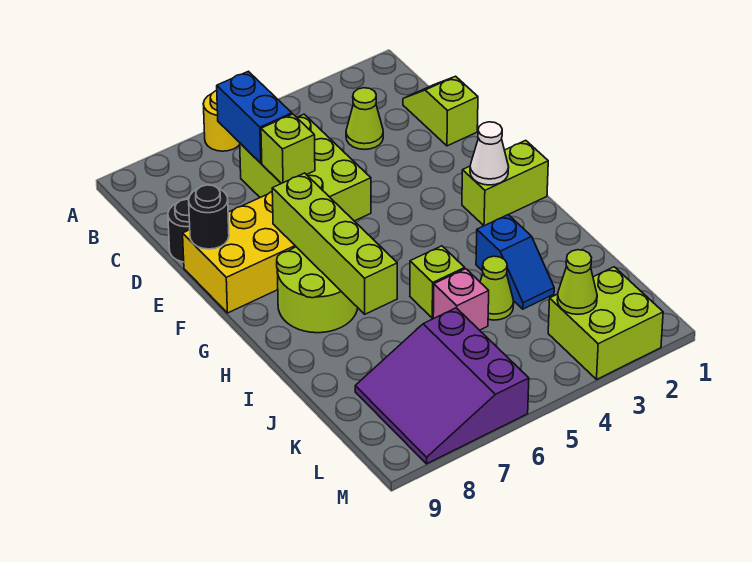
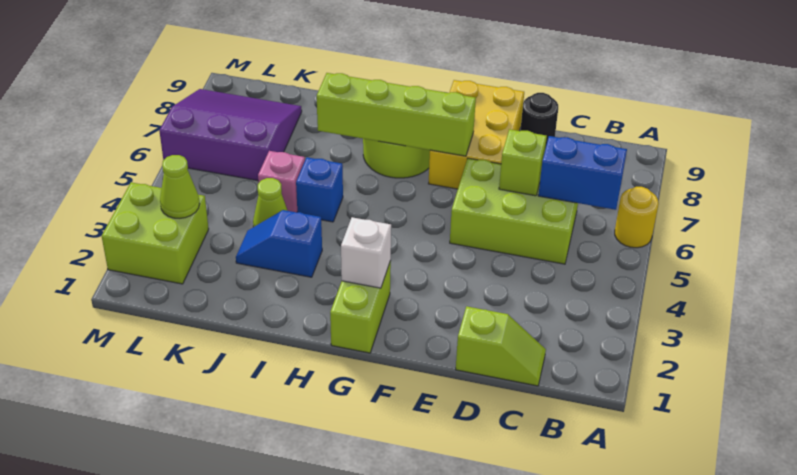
lime cone C3 level 1 -> none
black round brick E9 level 2 -> none
white cone G2 level 2 -> white brick G2 level 2
lime brick I5 level 1 -> blue brick I5 level 1

